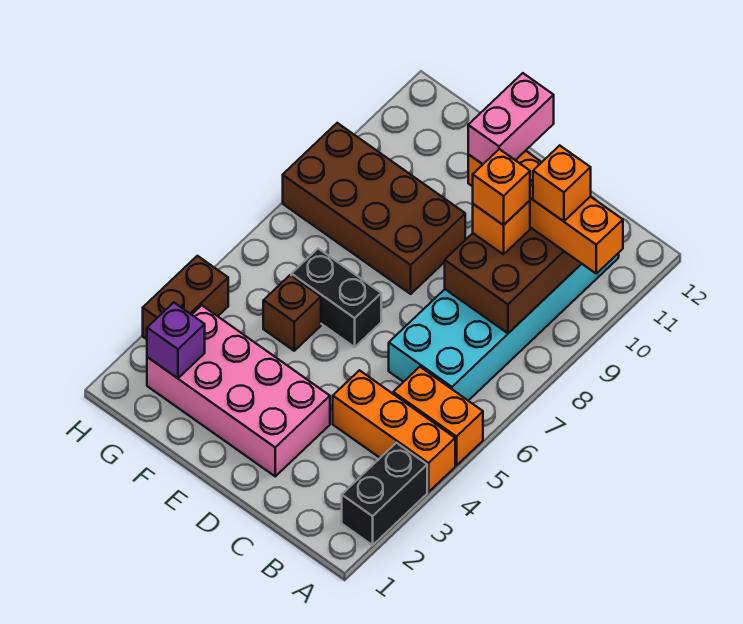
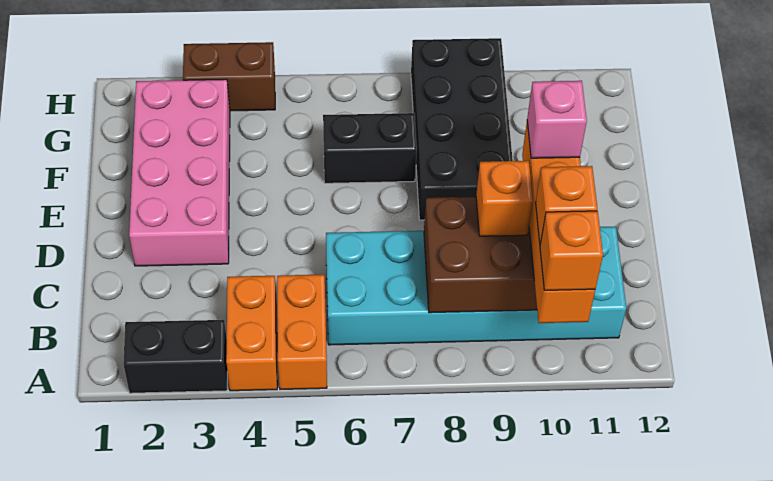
orange brick A4:C4 level 1 -> orange brick A4:B4 level 1
orange brick C9 level 4 -> orange brick A10 level 4
pink brick D10:D11 level 4 -> pink brick D10 level 4
black brick E6:F6 level 1 -> black brick F6:F7 level 1
brown brick E8:H9 level 1 -> black brick E8:H9 level 1
brown brick F5 level 1 -> none
purple brick G2 level 2 -> none

